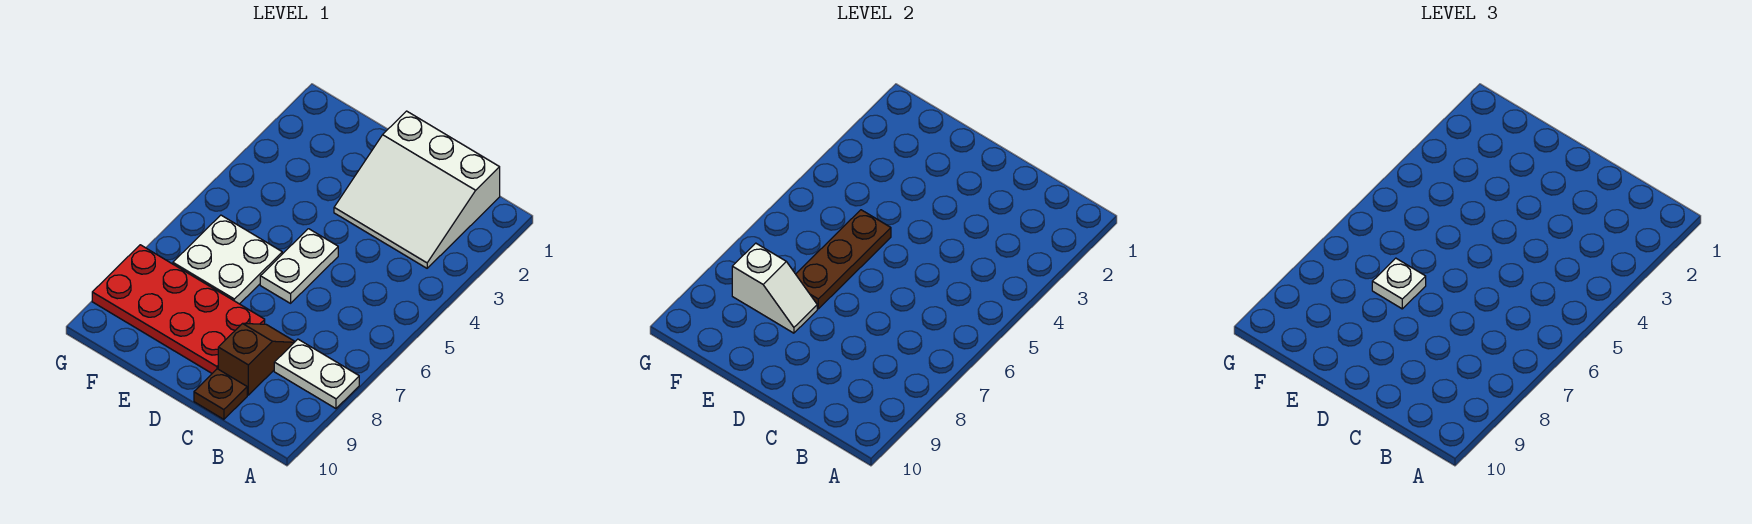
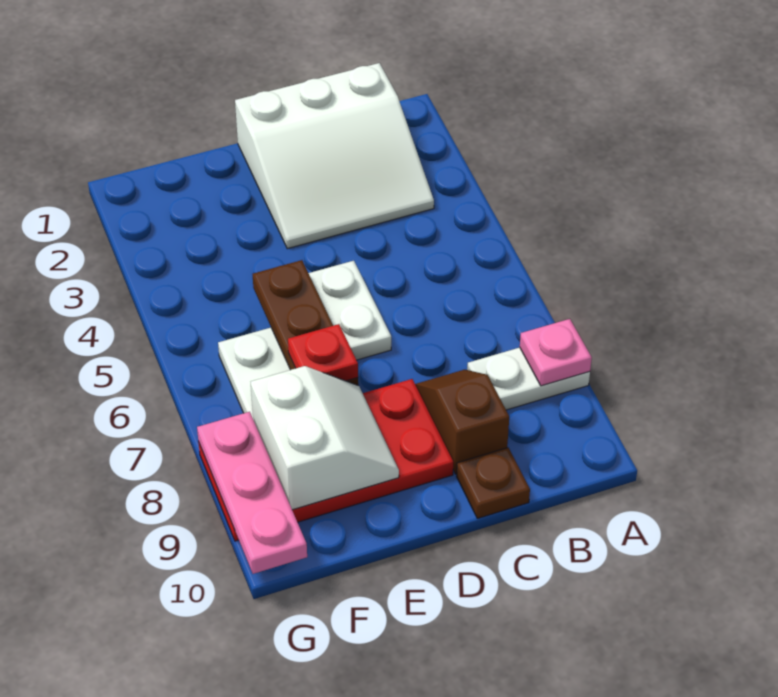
none -> pink plate A8 level 2
white plate E7 level 3 -> red plate E7 level 3
white slope E8:F8 level 2 top F -> white slope E8:F9 level 2 top F
none -> pink plate G8:G10 level 2

